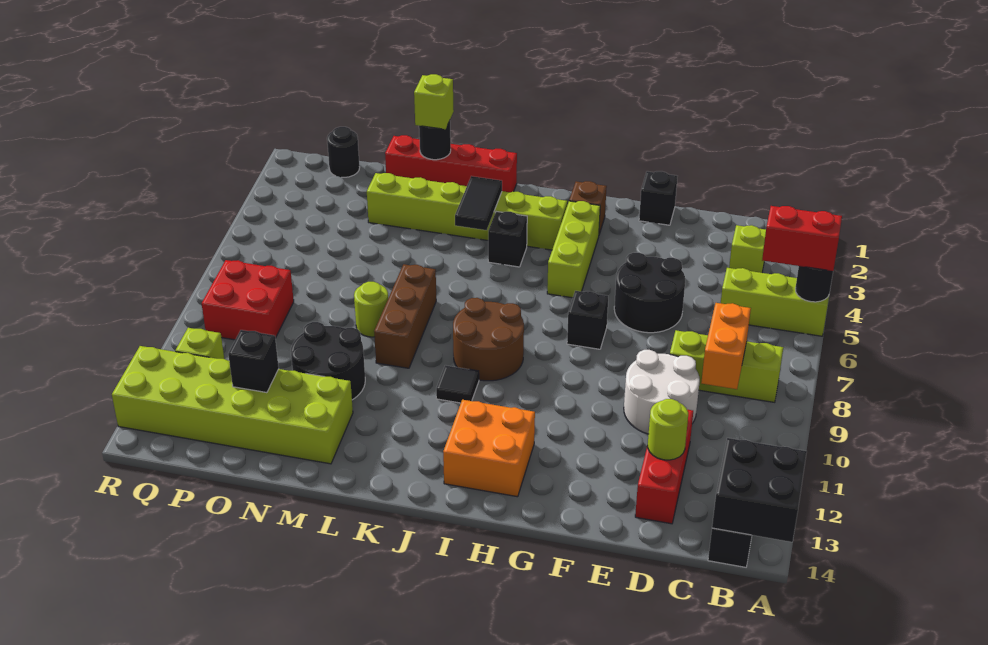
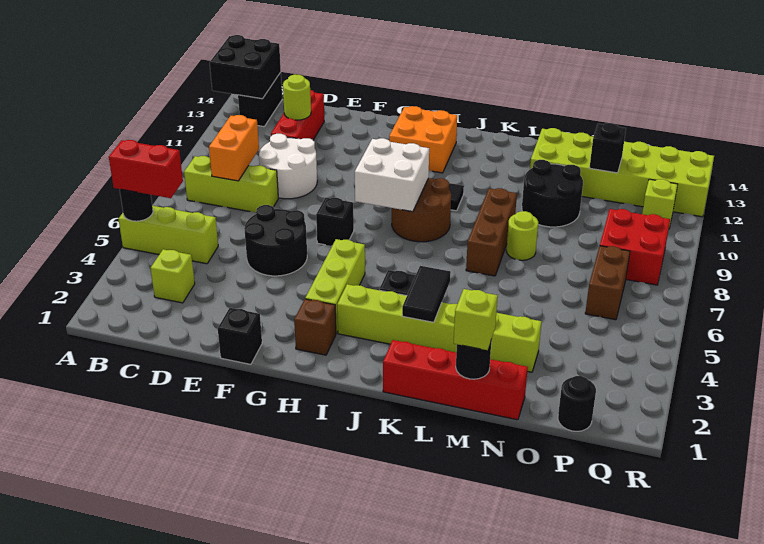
none -> white brick H8:I9 level 2
none -> brown brick P6:P7 level 1

